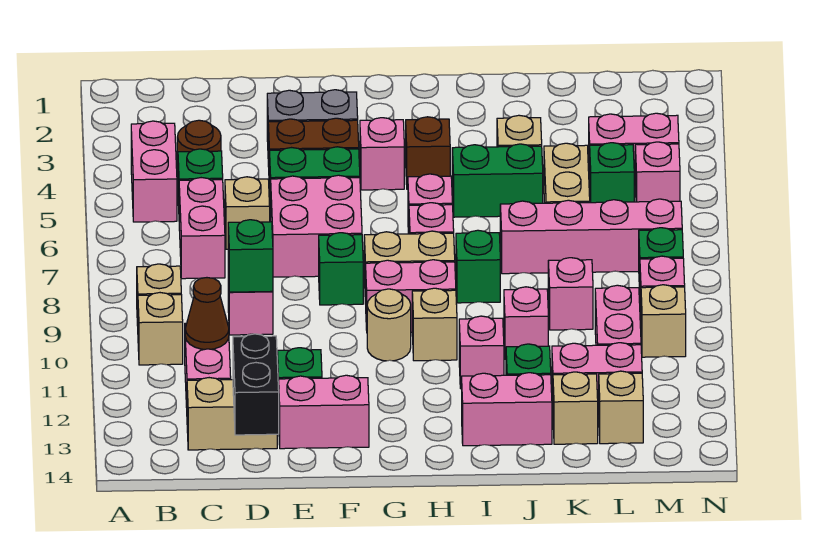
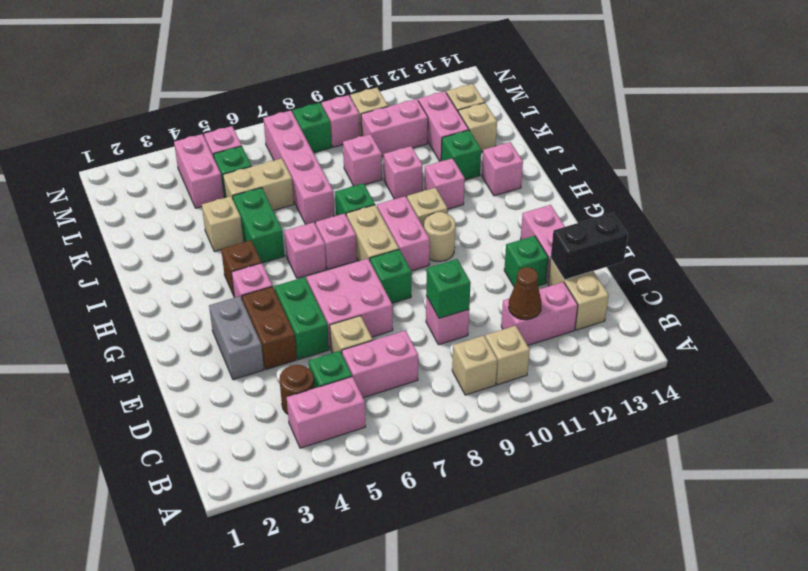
pink brick I13:J13 level 1 -> pink brick I13 level 1

